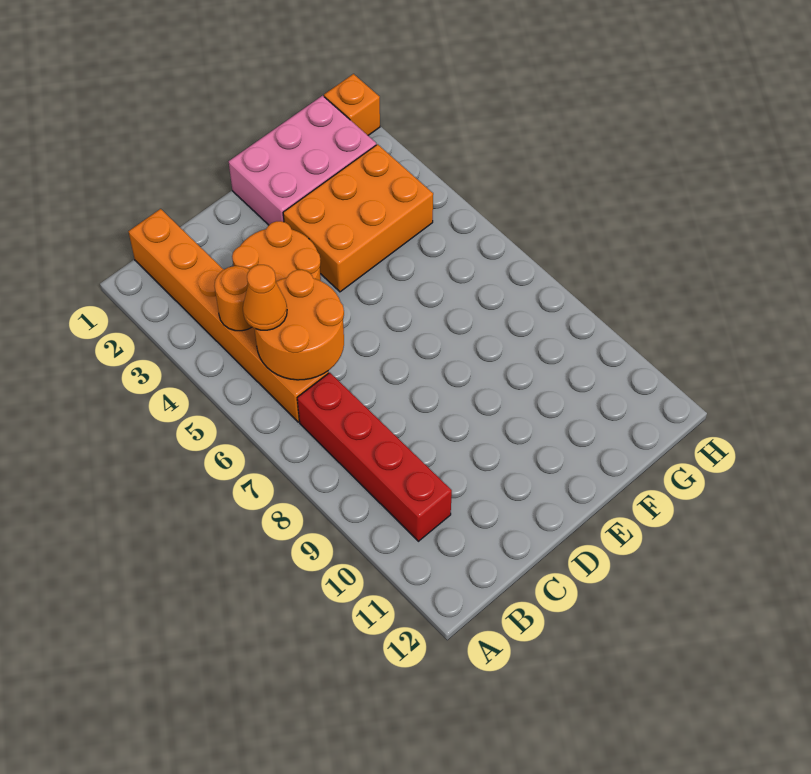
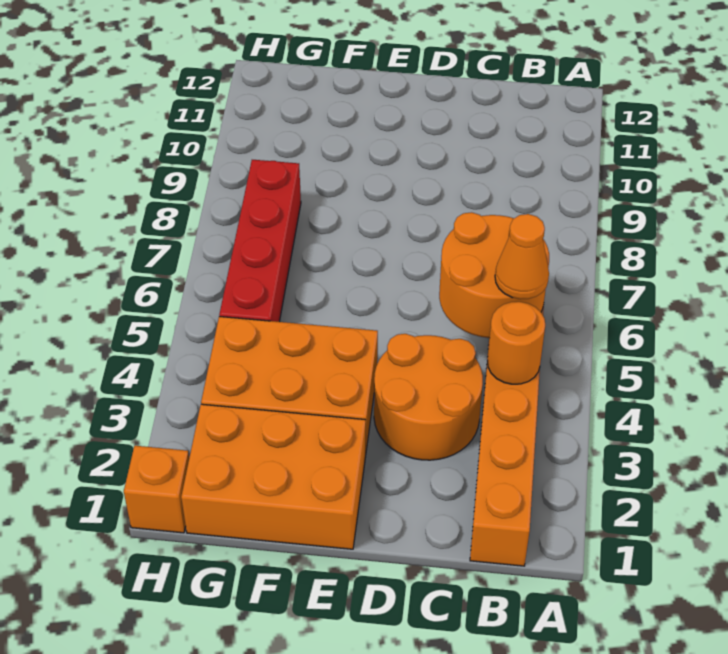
red brick B7:B10 level 1 -> red brick G5:G8 level 1
pink brick E1:G2 level 1 -> orange brick E1:G2 level 1

